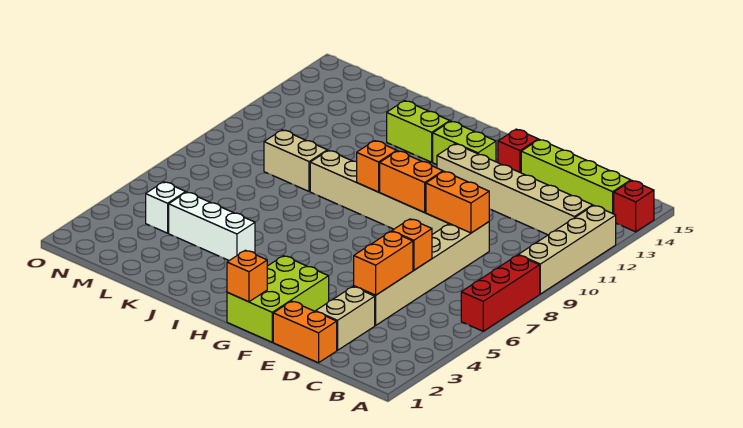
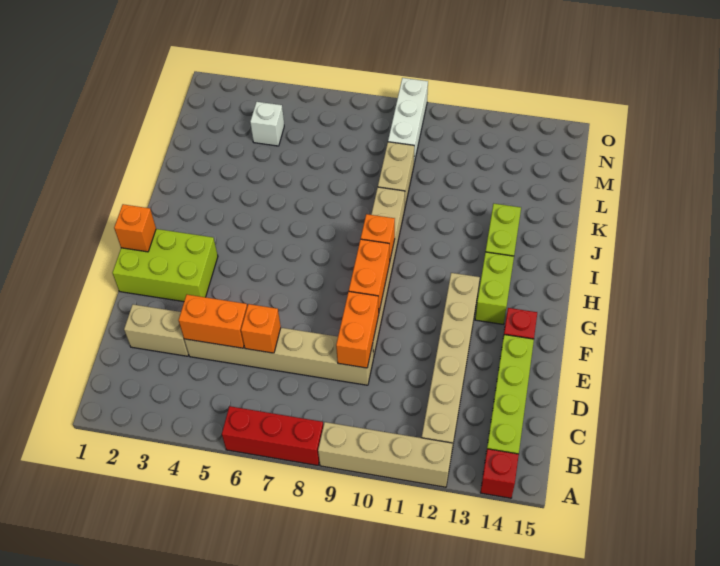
orange brick D1:E1 level 1 -> none
white brick J4:L4 level 1 -> white brick M9:O9 level 1

